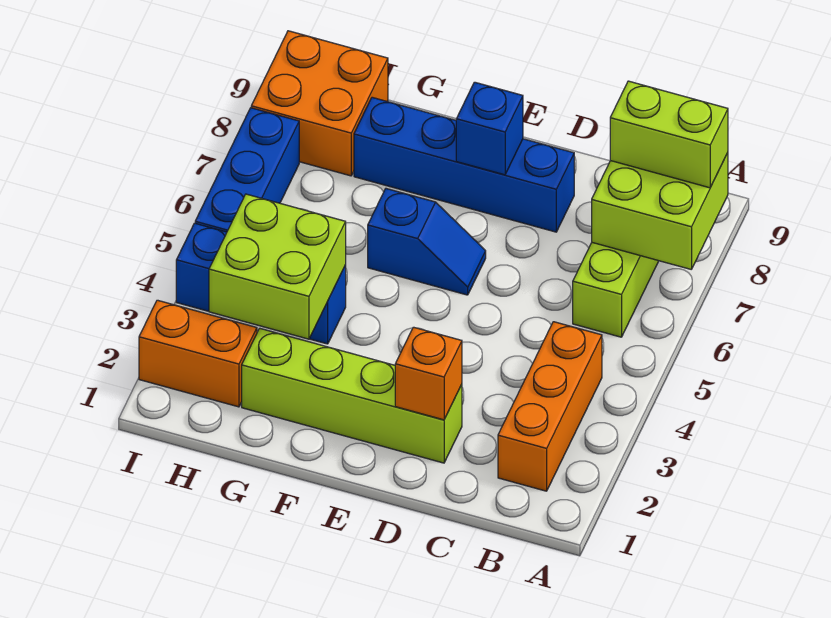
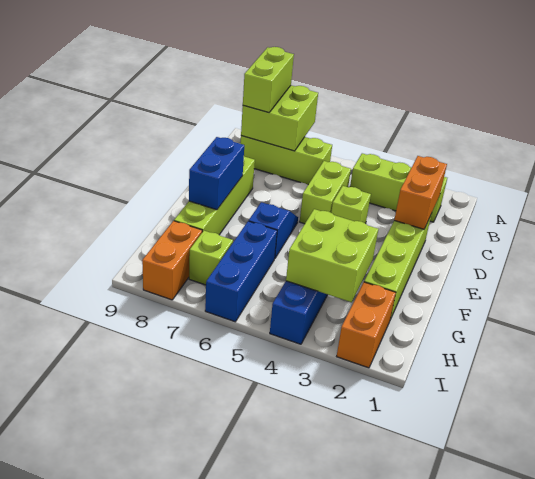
orange brick B2:B4 level 1 -> lime brick B2:B4 level 1
none -> lime brick C5:D5 level 1
orange brick D2 level 2 -> orange brick C2:D2 level 2
none -> lime brick D4 level 1
blue brick D8:G8 level 1 -> lime brick D8:G8 level 1
blue brick E8 level 2 -> blue brick E8:F8 level 2
none -> lime brick H7 level 1
orange brick H8:I9 level 1 -> orange brick H8:I8 level 1
blue brick I5:I7 level 1 -> blue brick G6:I6 level 1

